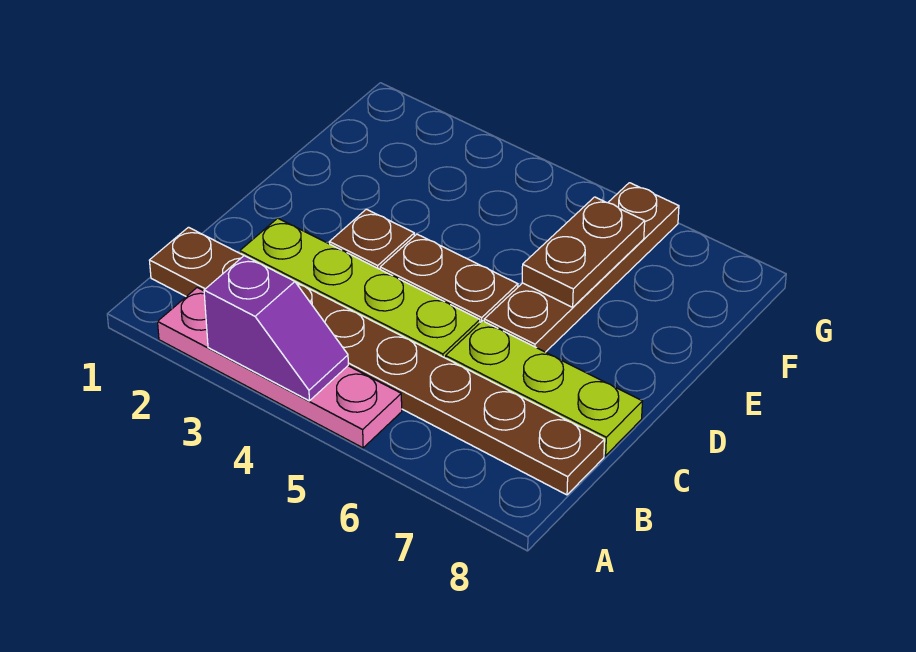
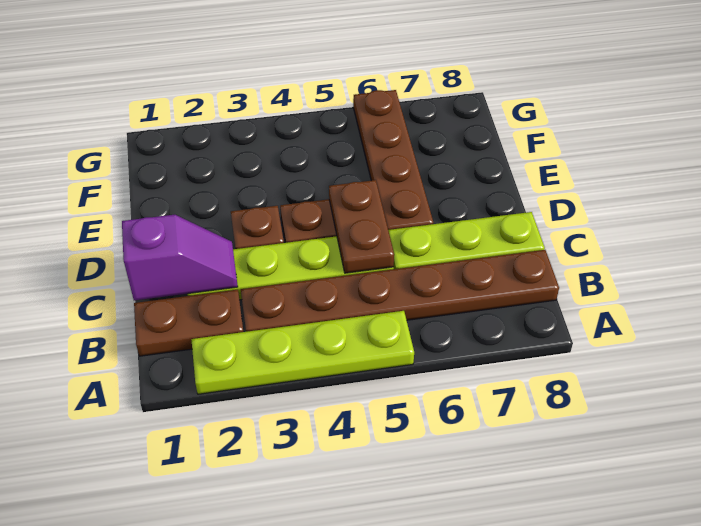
pink plate A2:A5 level 1 -> lime plate A2:A5 level 1
purple slope A3:A4 level 2 top 3 -> purple slope C1:C2 level 2 top 1
brown plate E6:F6 level 2 -> brown plate C5:D5 level 2

